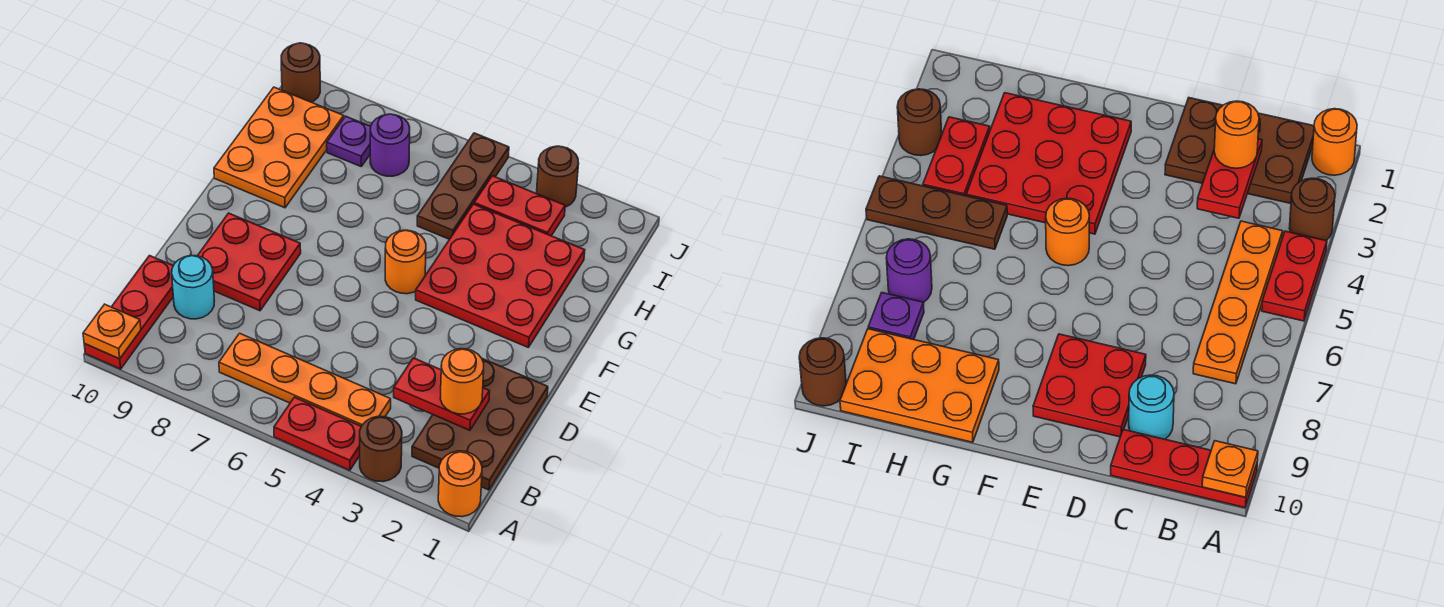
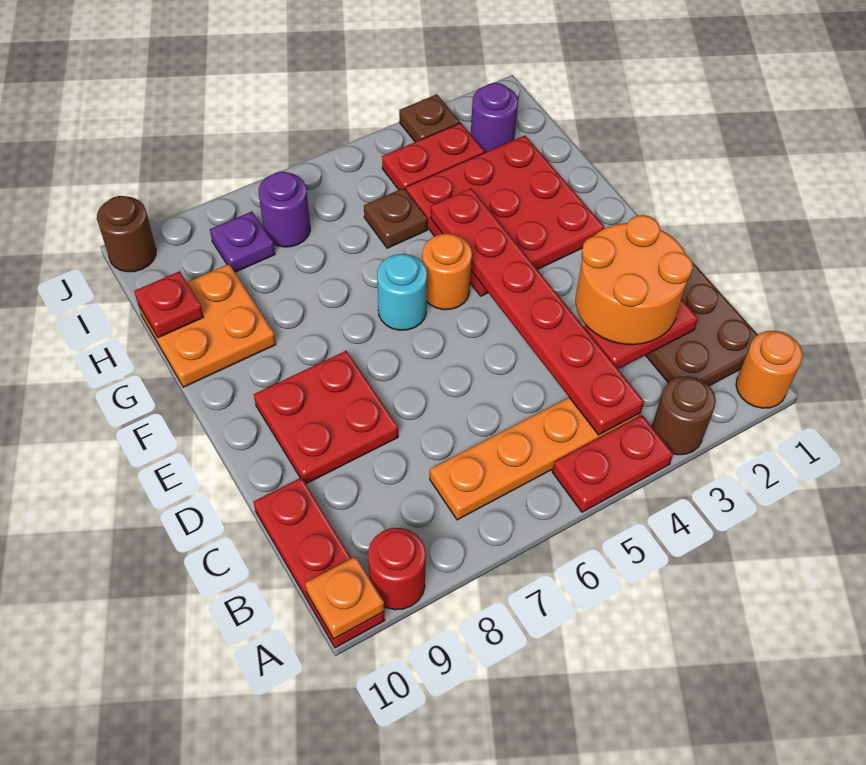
none -> red round brick A9 level 1
none -> red plate B4:G4 level 2
orange round brick C2 level 3 -> orange round brick C2:D3 level 3
cyan round brick C9 level 1 -> cyan round brick F6 level 1
orange plate G9:I10 level 1 -> orange plate G9:H10 level 1
brown plate H5:J5 level 1 -> brown plate H5 level 1
none -> red plate H10 level 2
none -> purple round brick I2 level 1
brown round brick J3 level 1 -> brown plate J3 level 1

